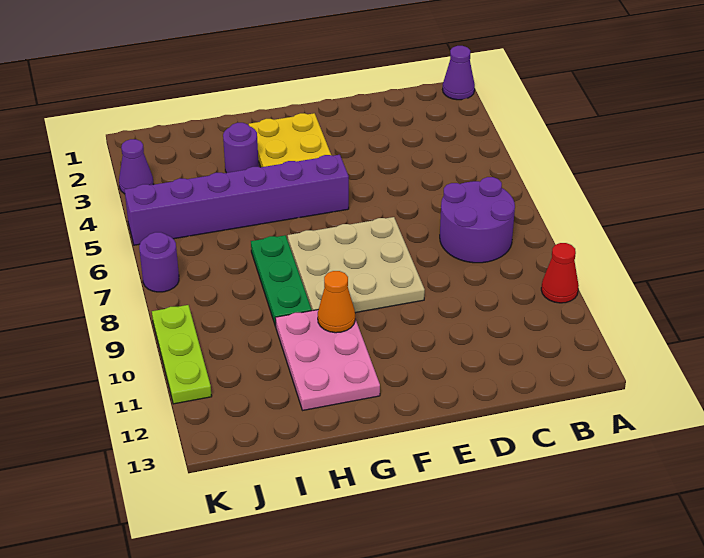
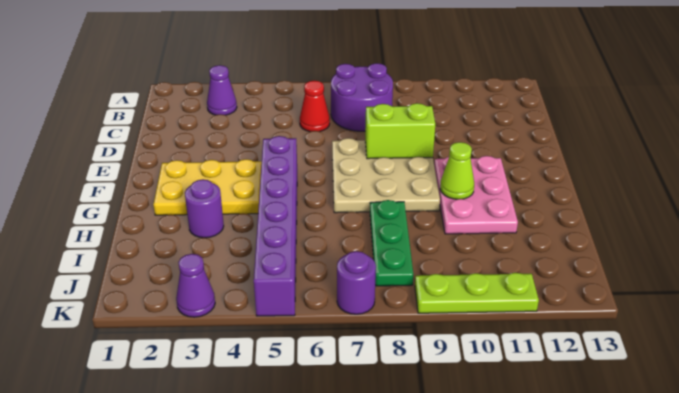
purple cone A1 level 1 -> purple cone B3 level 1
red cone A10 level 1 -> red cone C6 level 1
none -> lime brick E8:E9 level 2
pink plate G10:H12 level 1 -> pink plate F10:H11 level 1
orange cone G10 level 2 -> lime cone G10 level 2
green plate H7:H9 level 1 -> green plate H8:J8 level 1

